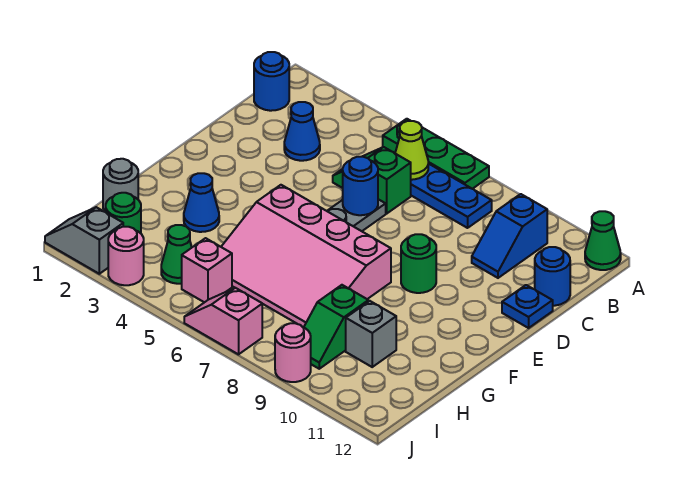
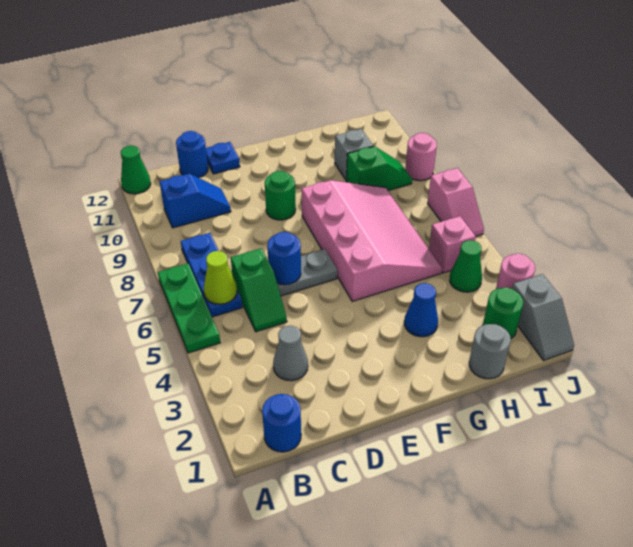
blue cone C3 level 1 -> grey cone C3 level 1

